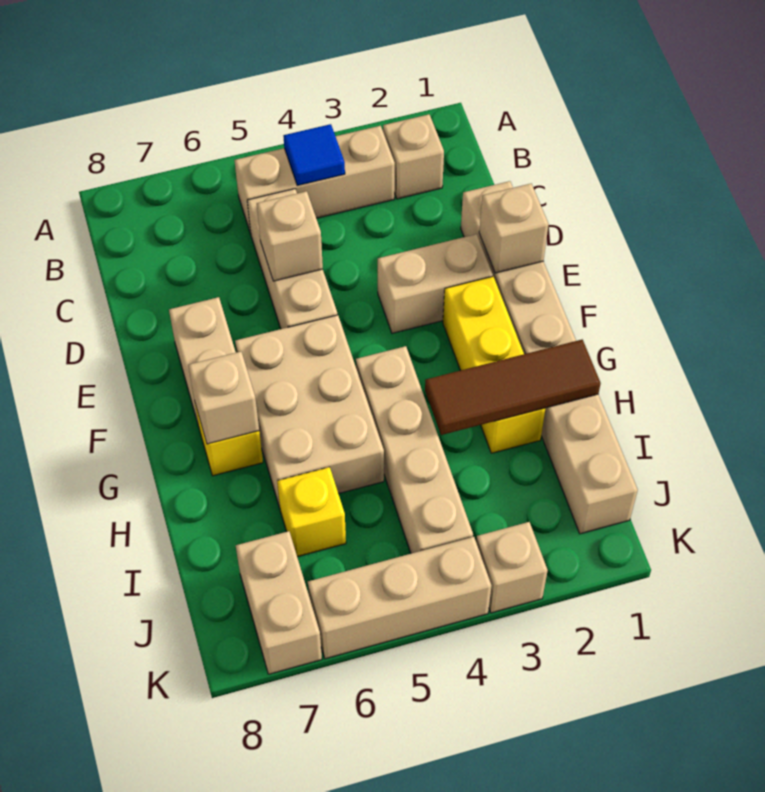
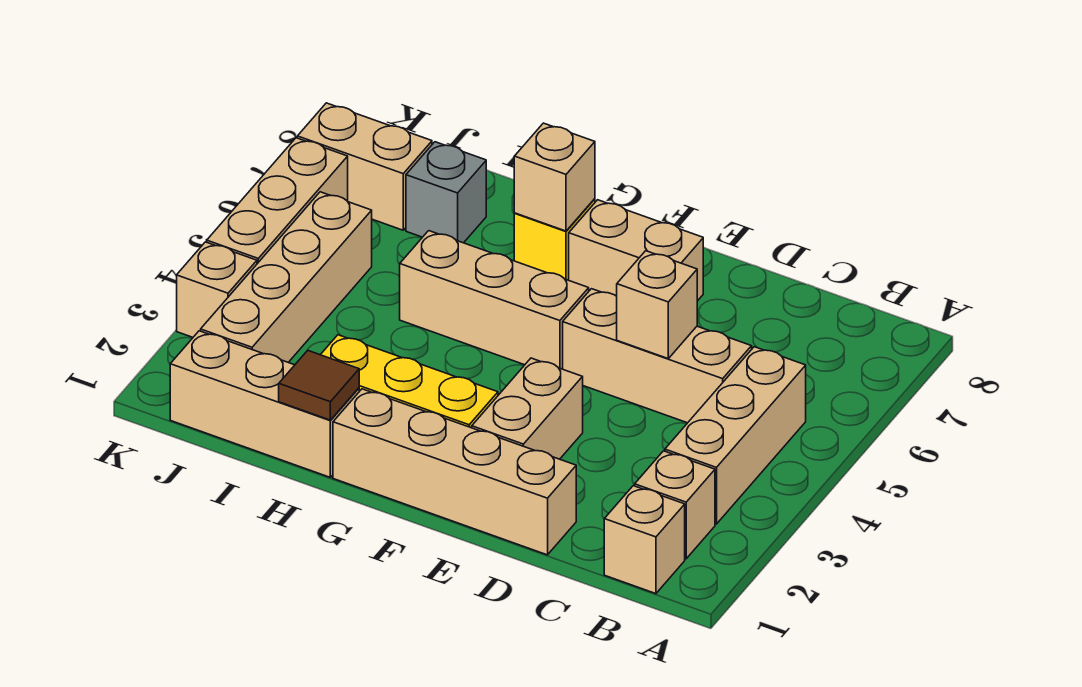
blue tile B4 level 2 -> none
tan brick E1 level 2 -> tan brick B1 level 1
tan brick F5:H6 level 1 -> tan brick F5:H5 level 1
tan brick G4:J4 level 1 -> tan brick J2:J5 level 1
brown tile H1:H3 level 2 -> brown tile H1 level 2
yellow brick I6 level 1 -> none
none -> grey brick I7 level 1

